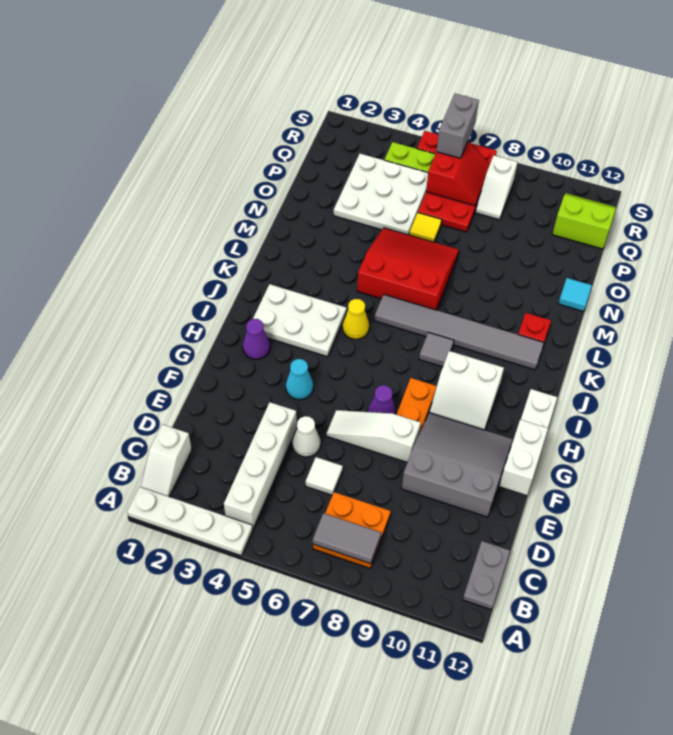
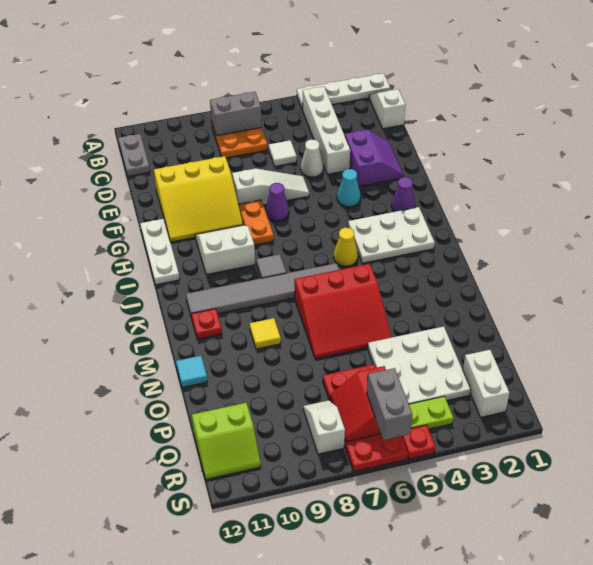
grey tile B7:B8 level 2 -> grey brick B7:B8 level 2
none -> purple slope E2:F3 level 1 top 3
grey slope E9:G11 level 1 top E -> yellow slope E9:G11 level 1 top E
white brick F12:G12 level 2 -> white brick Q2:R2 level 1
yellow tile O6 level 1 -> yellow tile M9 level 1

